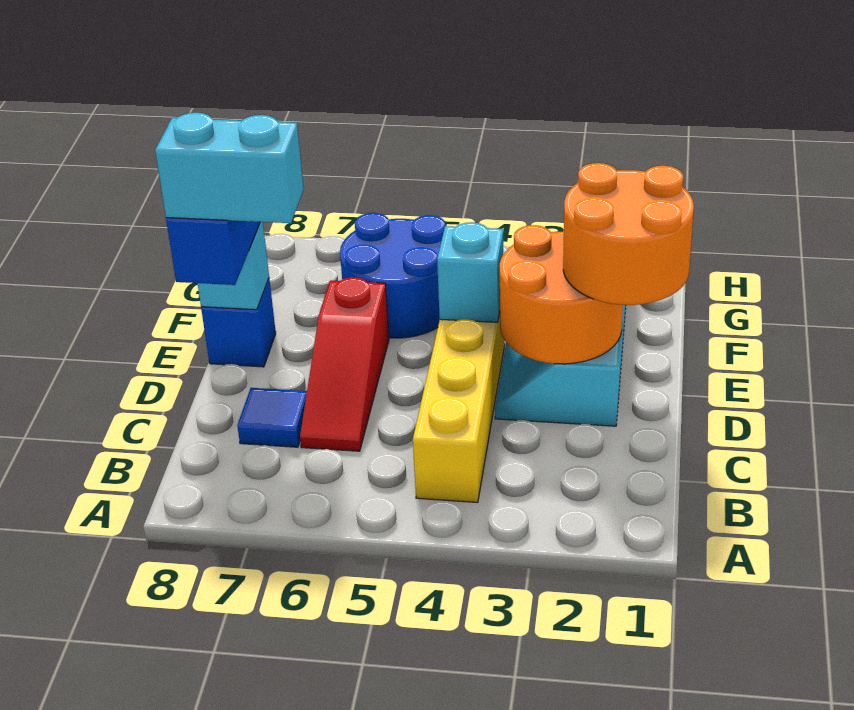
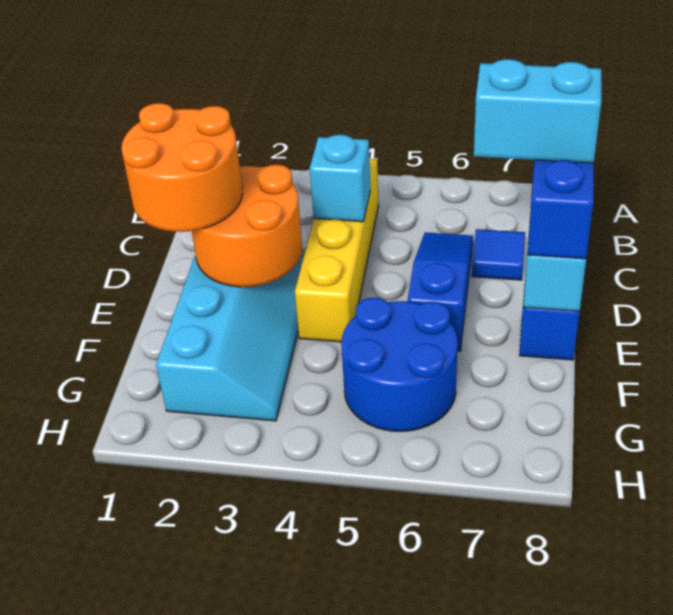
red slope C6:E6 level 1 top E -> blue slope C6:E6 level 1 top E
cyan brick E4 level 2 -> cyan brick C4 level 2

